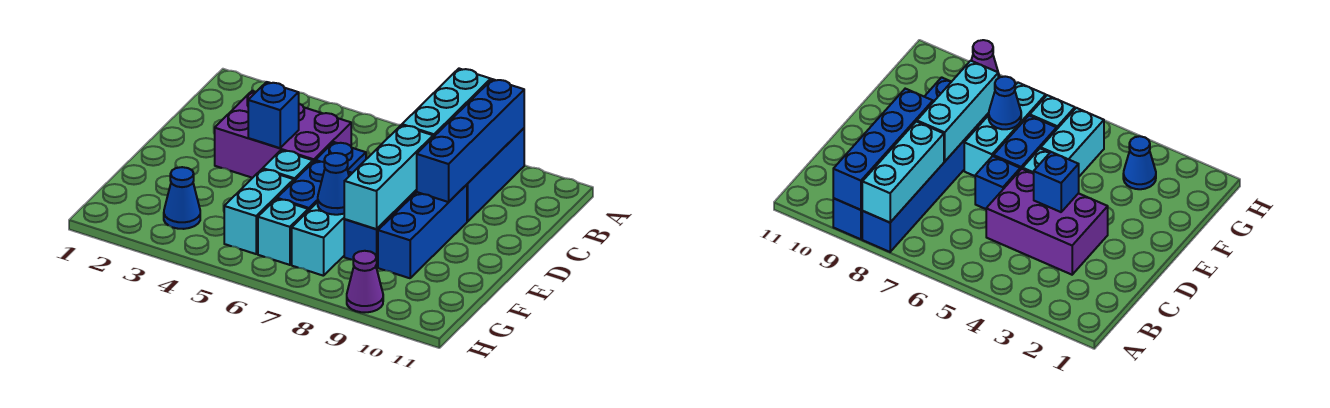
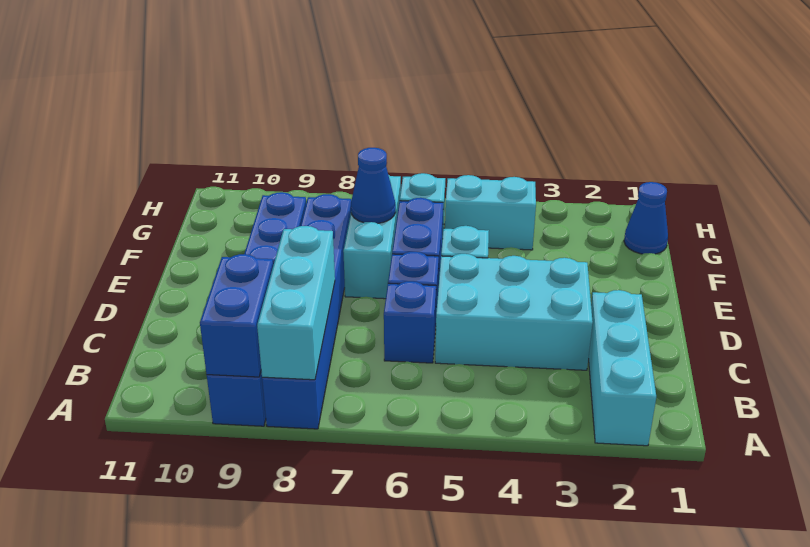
blue brick A9:D9 level 2 -> blue brick A9:B9 level 2
purple brick C3:D5 level 1 -> cyan brick C3:D5 level 1
blue brick D4 level 2 -> blue brick C6 level 1
cyan brick D8:F8 level 2 -> cyan brick A2:C2 level 1
cyan brick F5:G5 level 1 -> cyan brick G4:G5 level 1
blue cone G3 level 1 -> blue cone G1 level 1
purple cone H9 level 1 -> none

